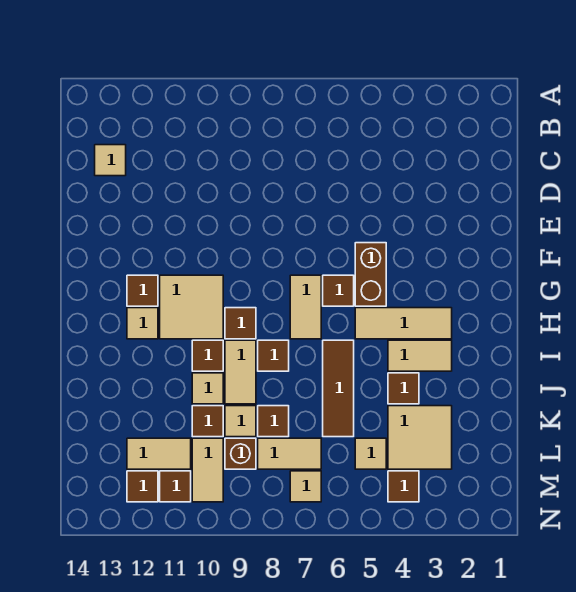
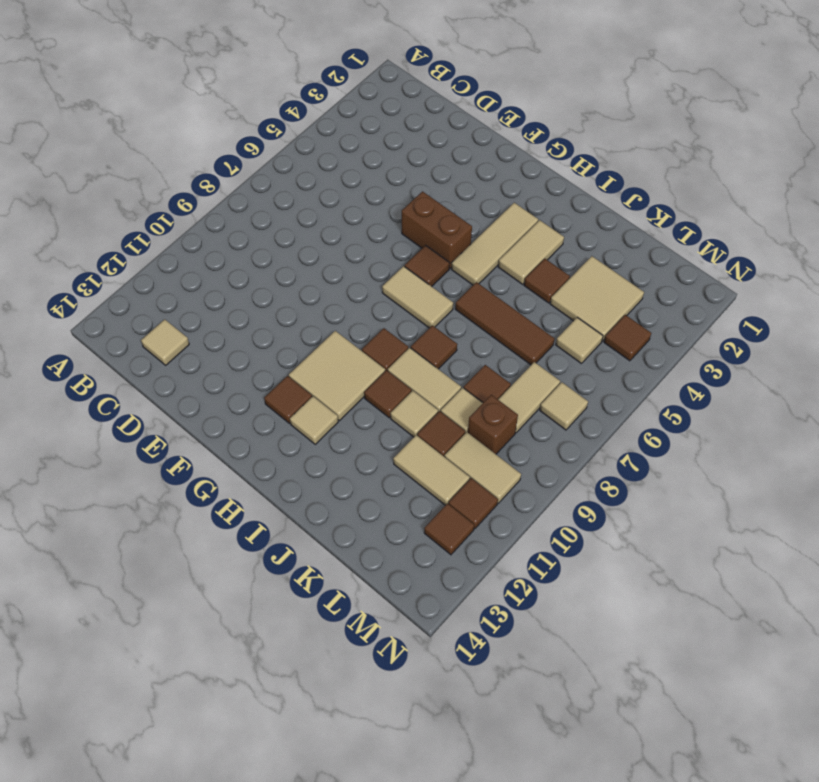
tan tile L11:L12 level 1 -> tan tile K11:L11 level 1

